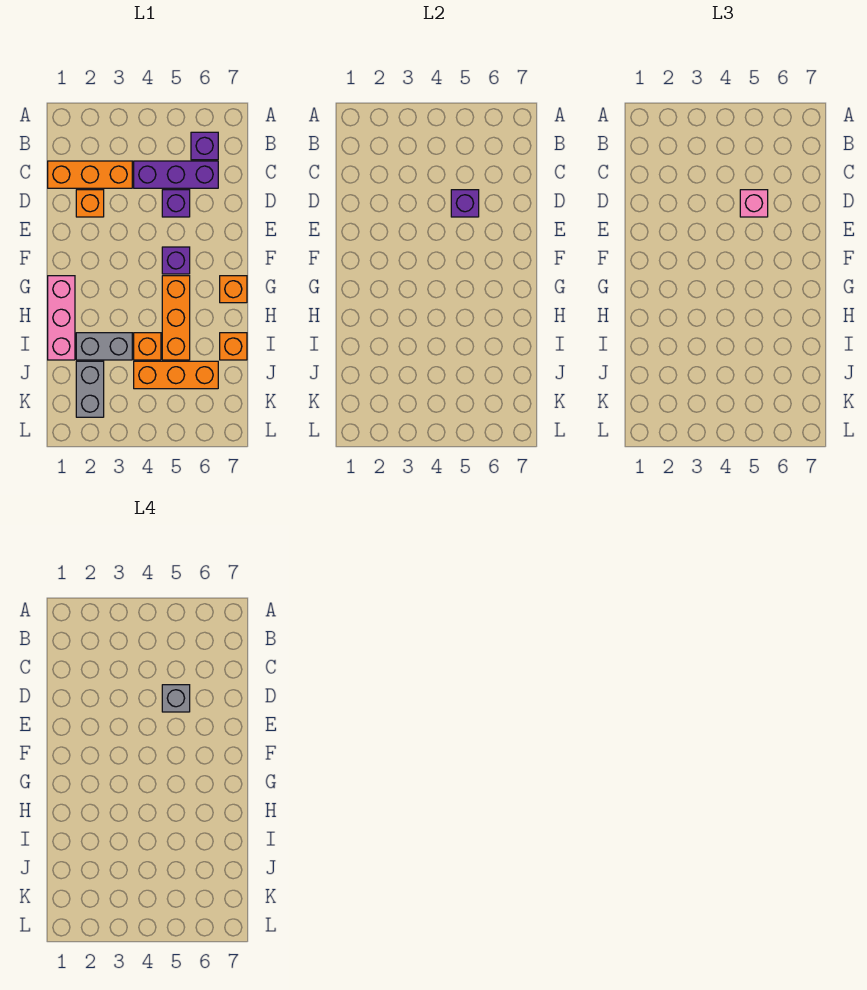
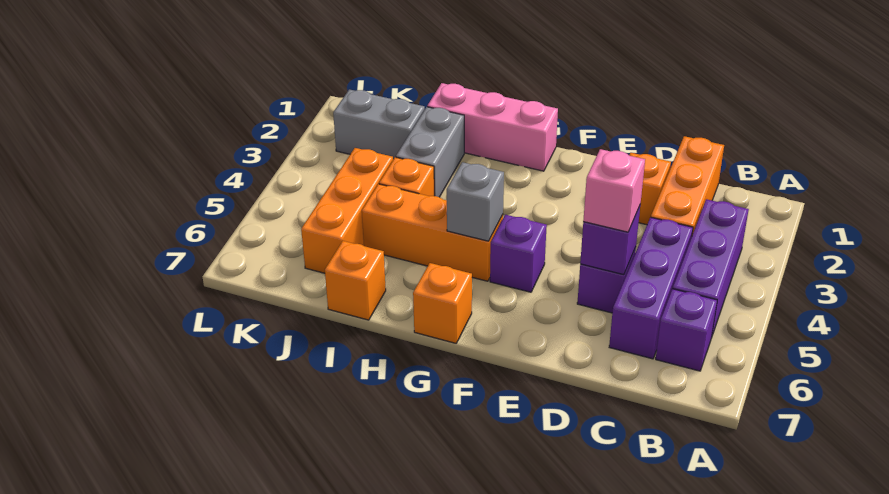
none -> purple brick B3:B5 level 1
grey brick D5 level 4 -> grey brick G5 level 2

